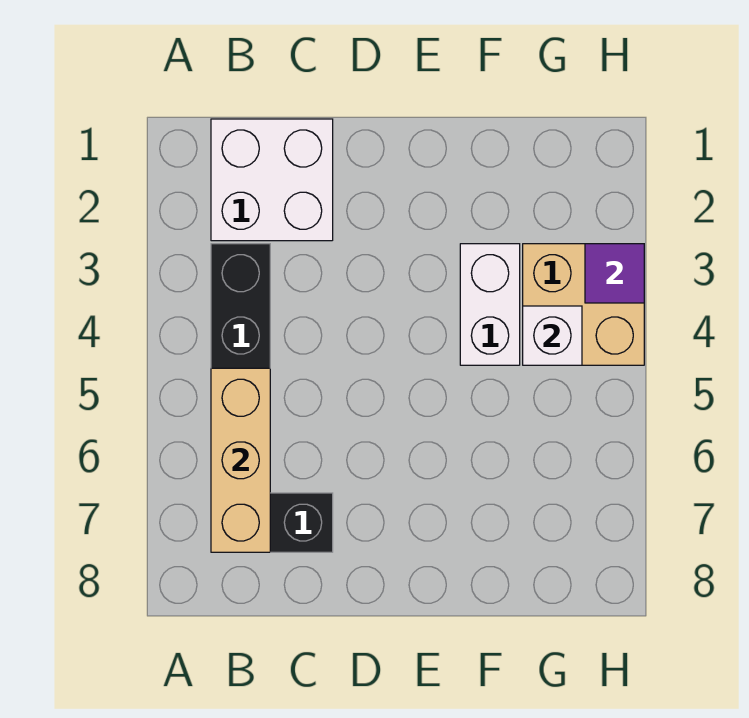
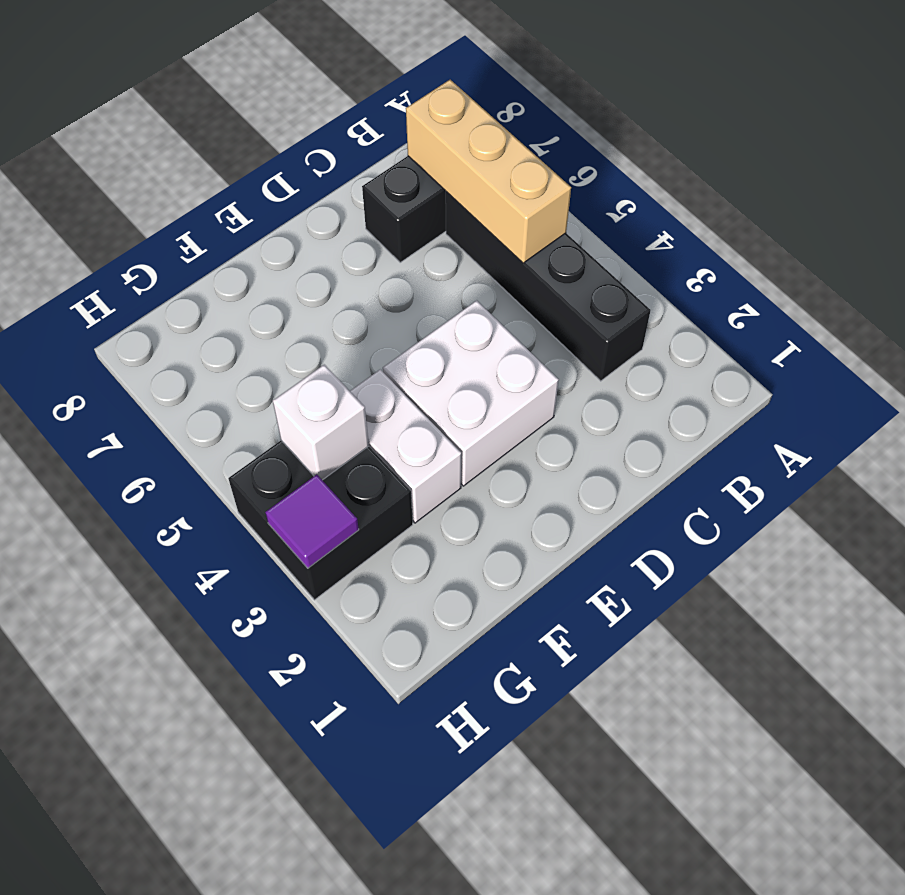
white brick B1:C2 level 1 -> white brick D3:E4 level 1
tan brick G3:H4 level 1 -> black brick G3:H4 level 1

